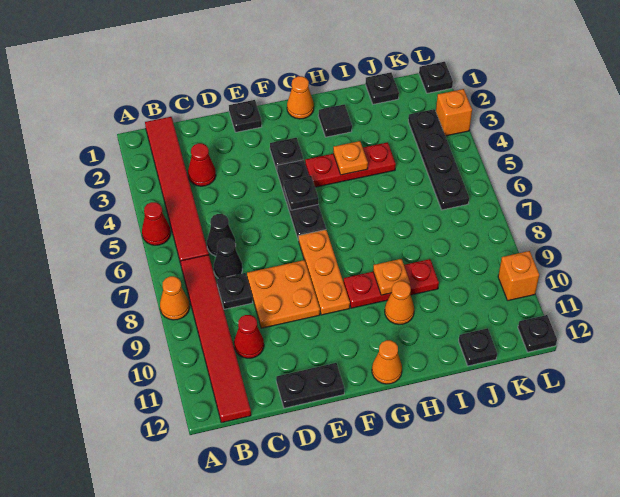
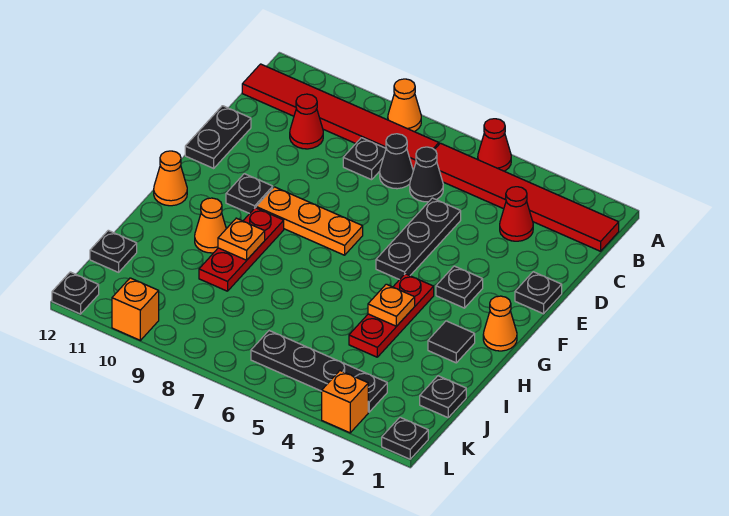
orange plate D8:E9 level 1 -> none
black plate F4:F6 level 1 -> black plate D5:F5 level 1
black plate F5 level 2 -> black plate F10 level 1

